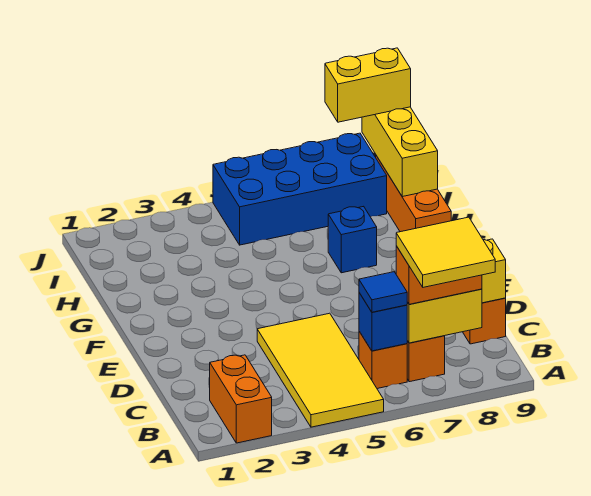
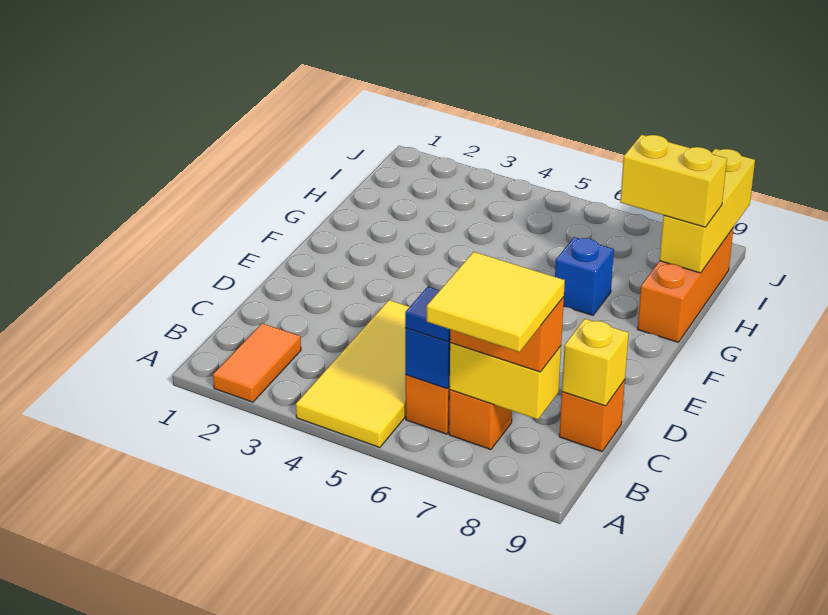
orange brick A2:B2 level 1 -> orange tile A2:B2 level 1
blue brick I5:J8 level 1 -> none
yellow brick J8:J9 level 3 -> yellow brick H8:H9 level 3

